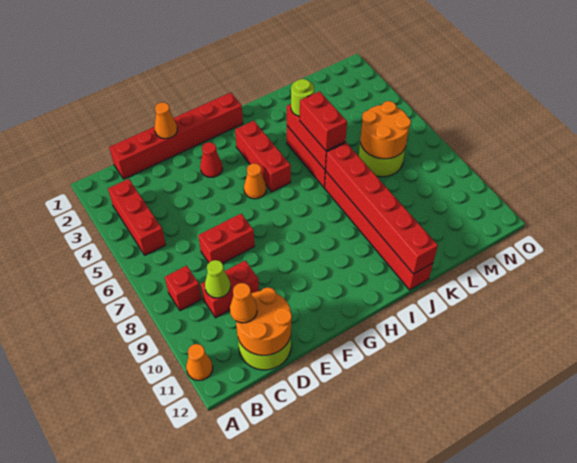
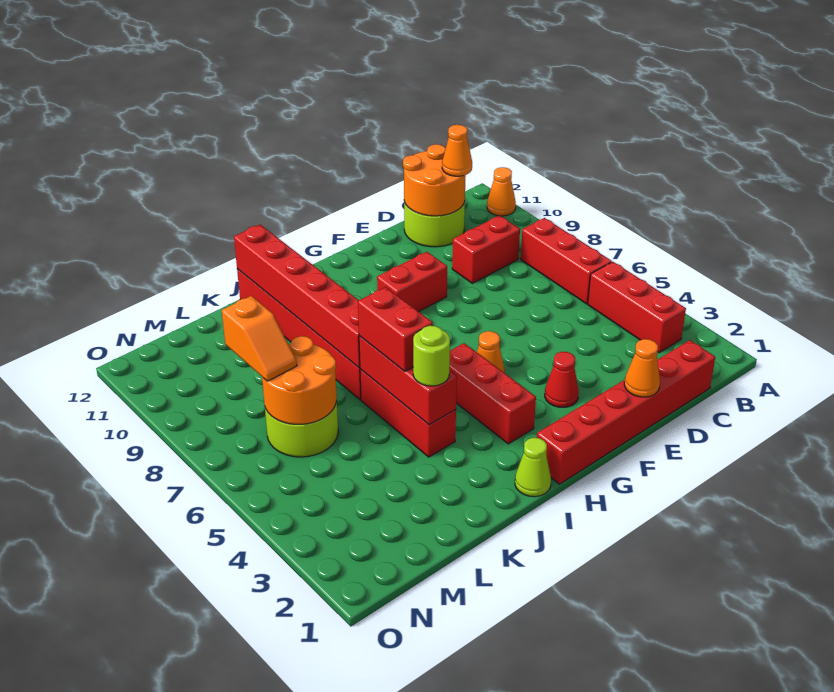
red brick B8 level 1 -> red brick B6:B8 level 1
lime cone C9 level 2 -> lime cone I1 level 1
red brick D7:E7 level 1 -> red brick F9:G9 level 1
none -> orange slope M7:M8 level 3 top 8

